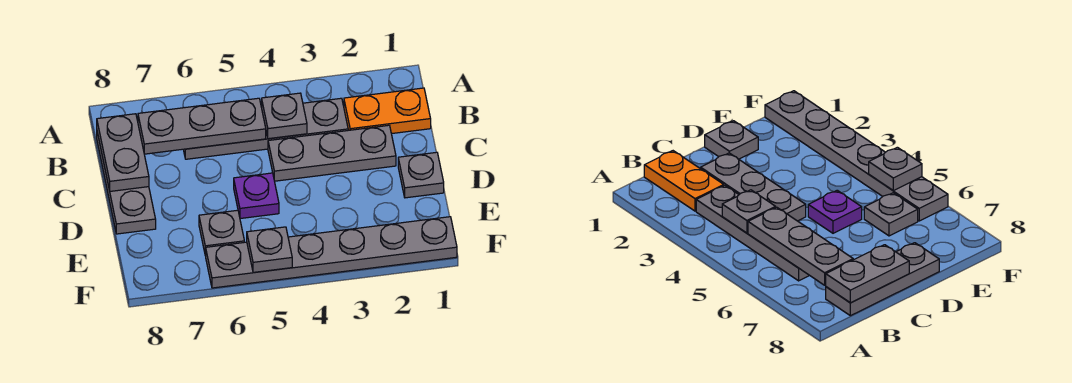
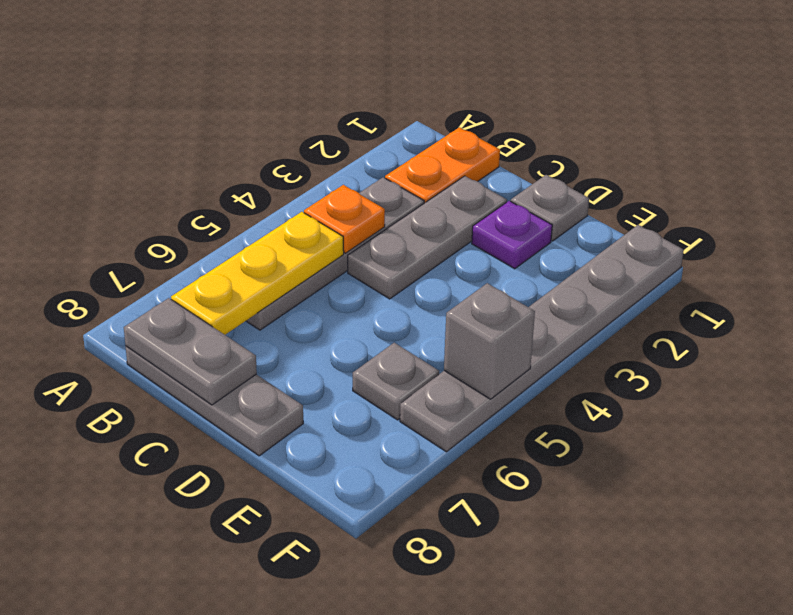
grey plate B4 level 2 -> orange plate B4 level 2
grey plate B5:B7 level 2 -> yellow plate B5:B7 level 2
purple plate D5 level 1 -> purple plate D2 level 1
grey plate F5 level 2 -> grey brick F5 level 2

